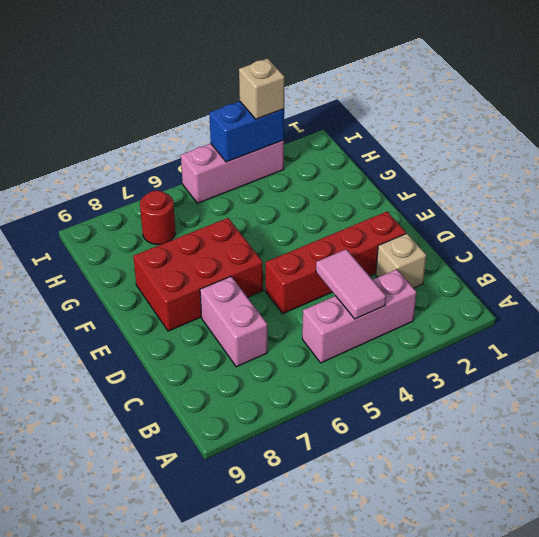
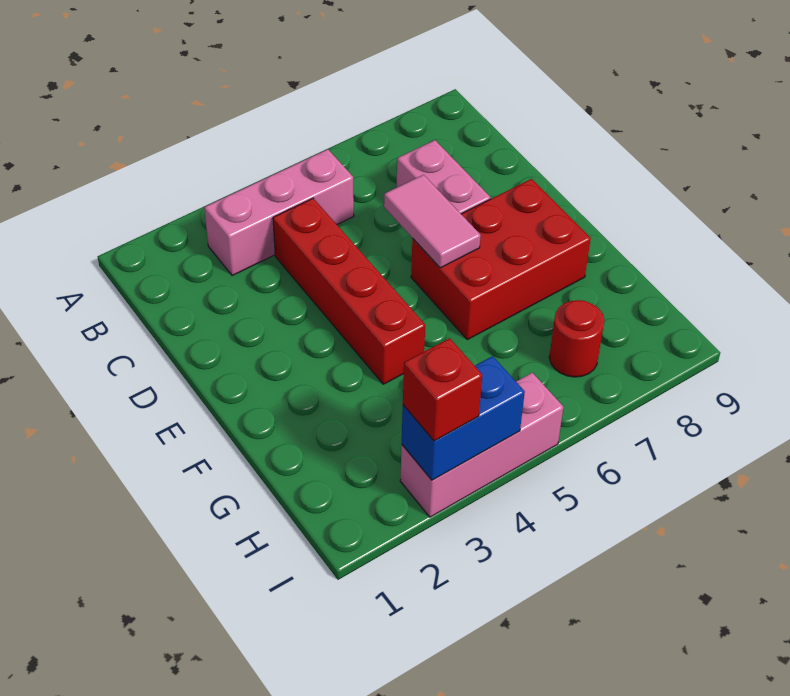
pink tile B4:C4 level 2 -> pink tile D6:E6 level 2
tan brick C2 level 1 -> none
red brick D2:D5 level 1 -> red brick C4:F4 level 1
tan brick I3 level 3 -> red brick I3 level 3

